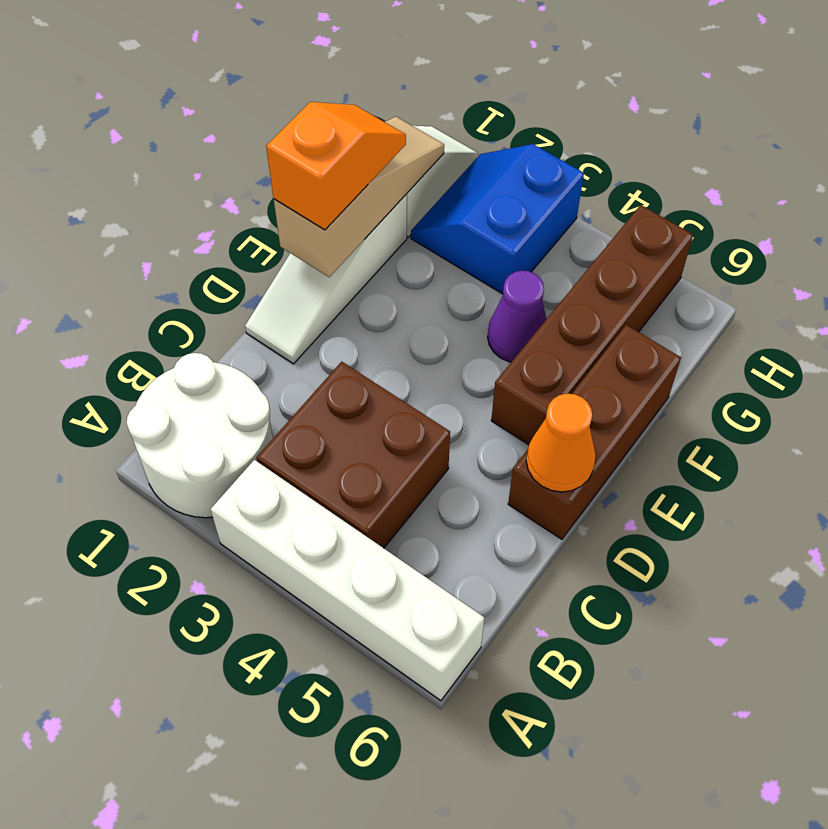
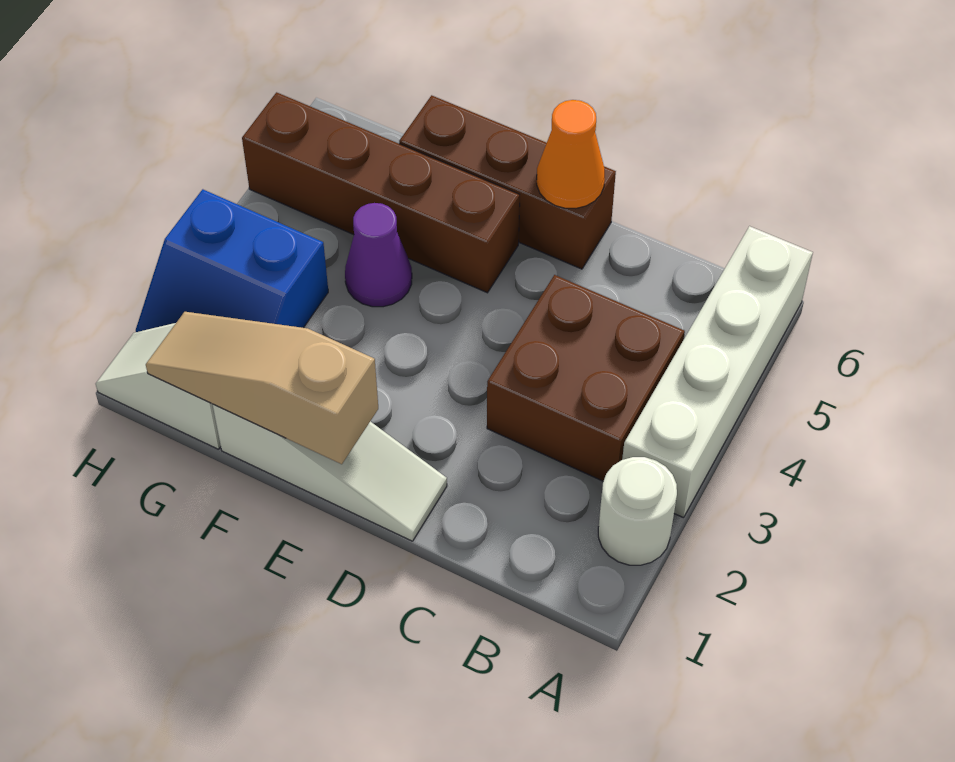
white round brick A1:B2 level 1 -> white round brick A2 level 1
orange slope E1:F1 level 3 top E -> none

